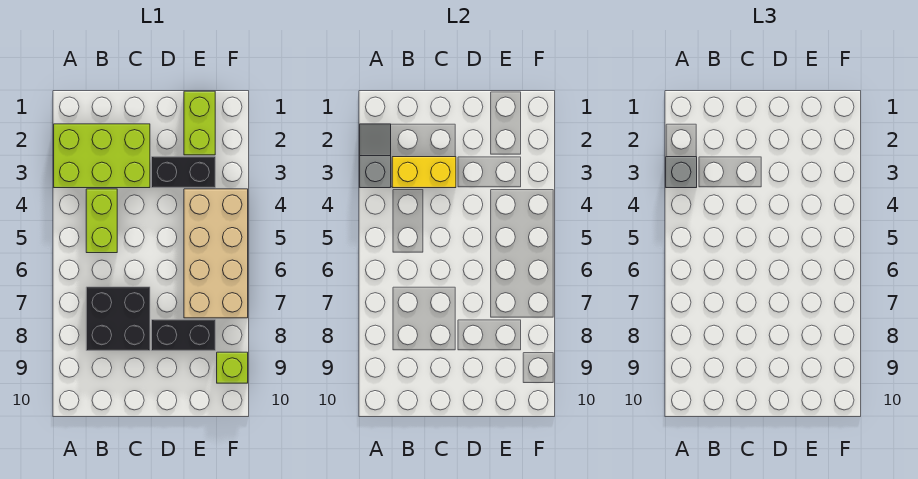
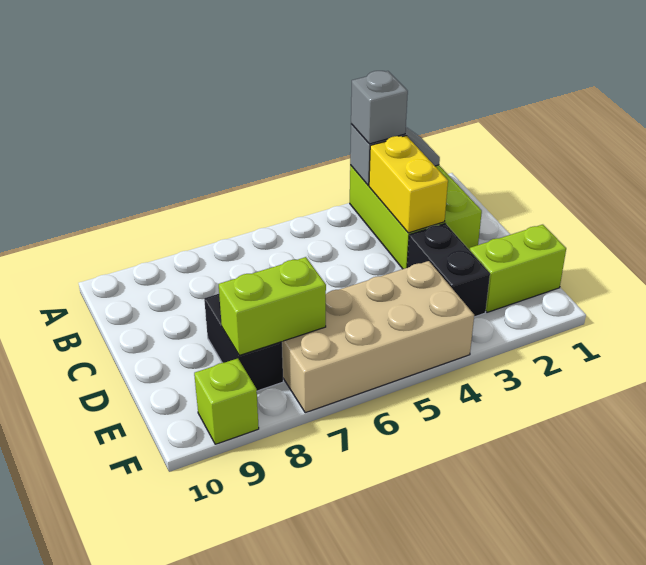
lime brick B4:B5 level 1 -> lime brick E7:E8 level 2
black brick B7:C8 level 1 -> none

